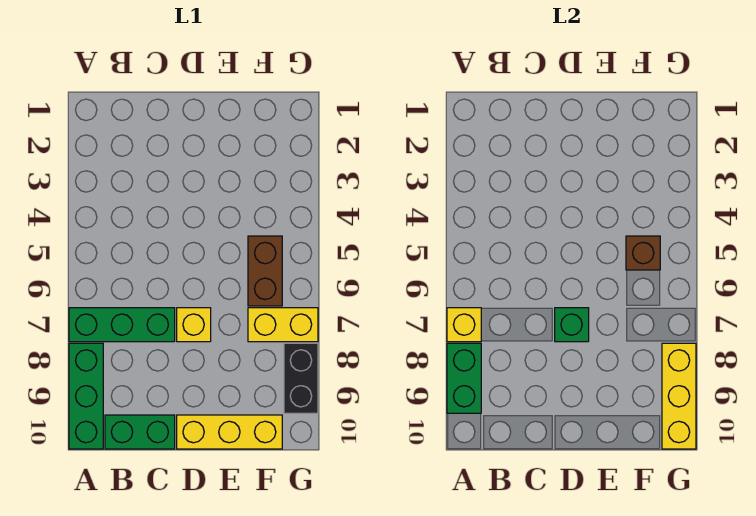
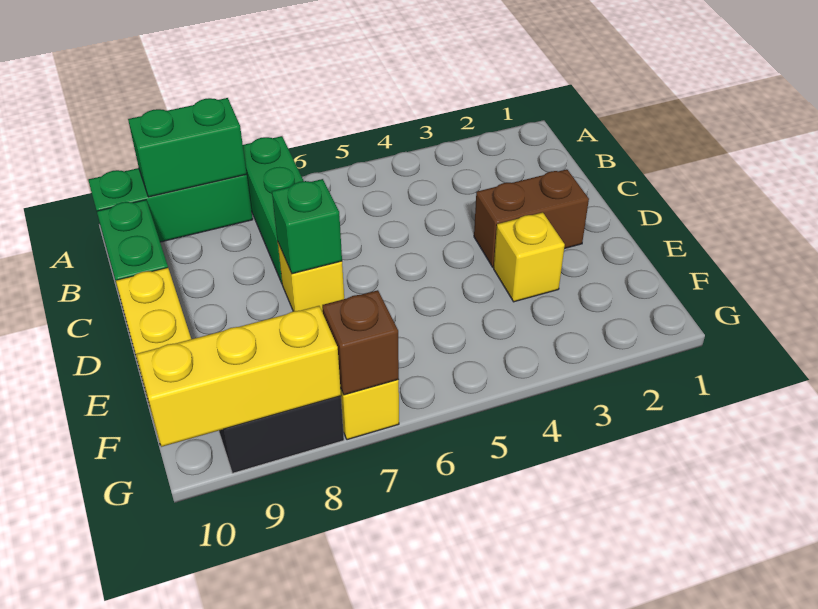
yellow brick A7 level 2 -> yellow brick E3 level 1
brown brick F5:F6 level 1 -> brown brick D2:D3 level 1
brown brick F5 level 2 -> brown brick G7 level 2

